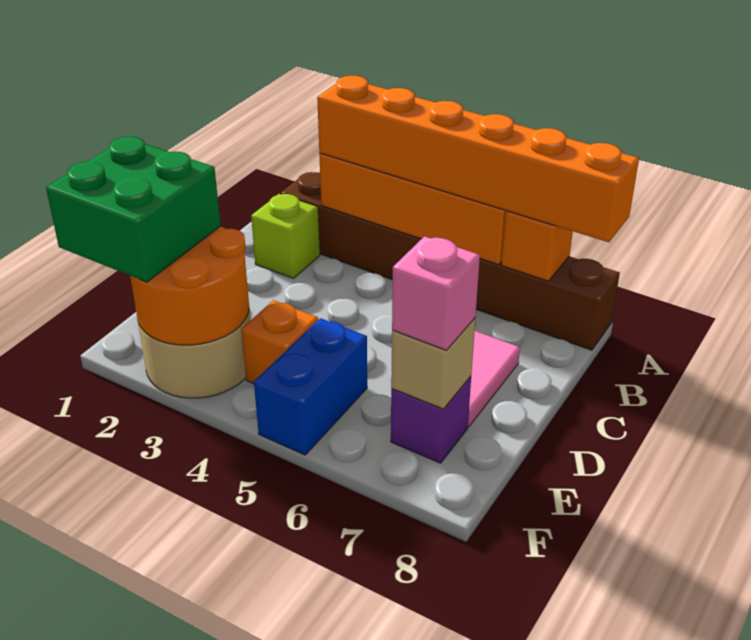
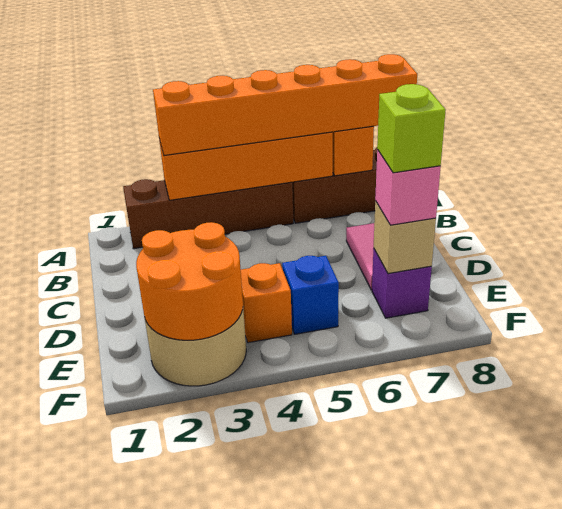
lime brick B2 level 1 -> lime brick E7 level 4
green brick E1:F2 level 3 -> none
blue brick E5:F5 level 1 -> blue brick E5 level 1

